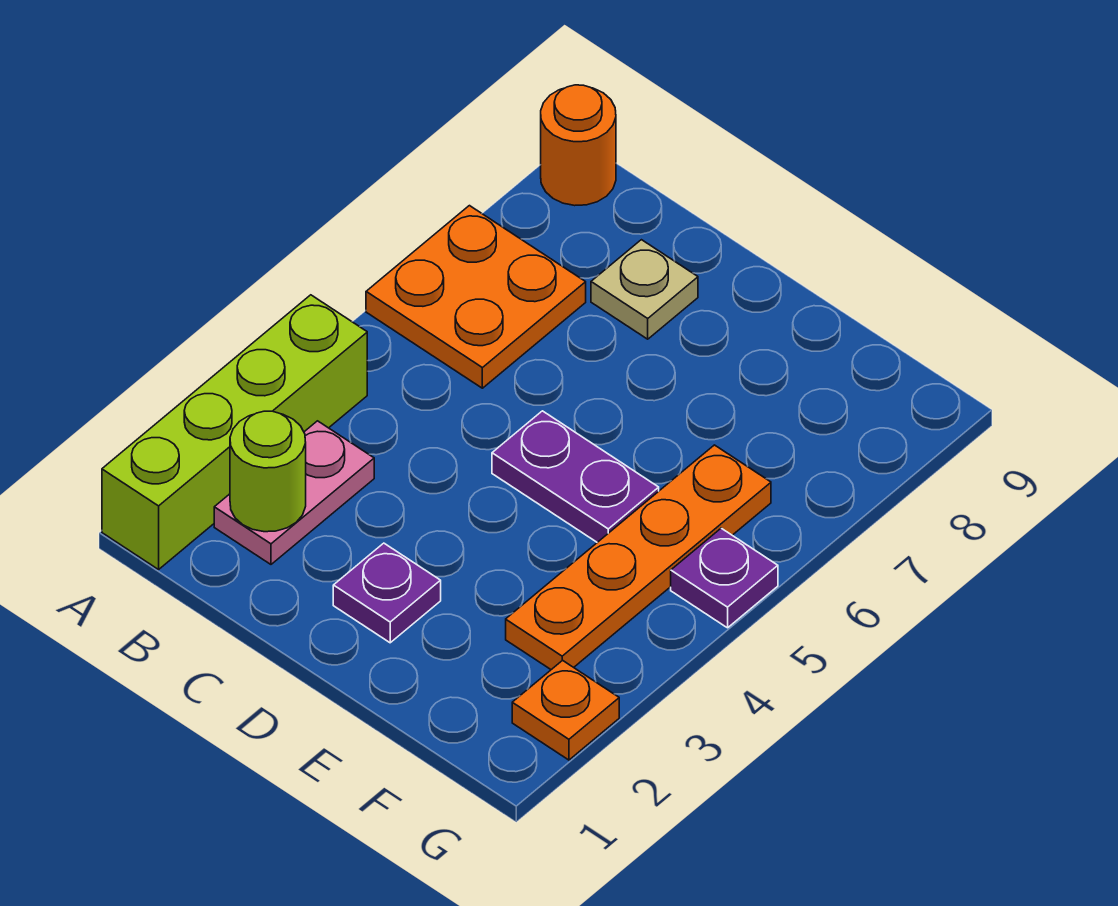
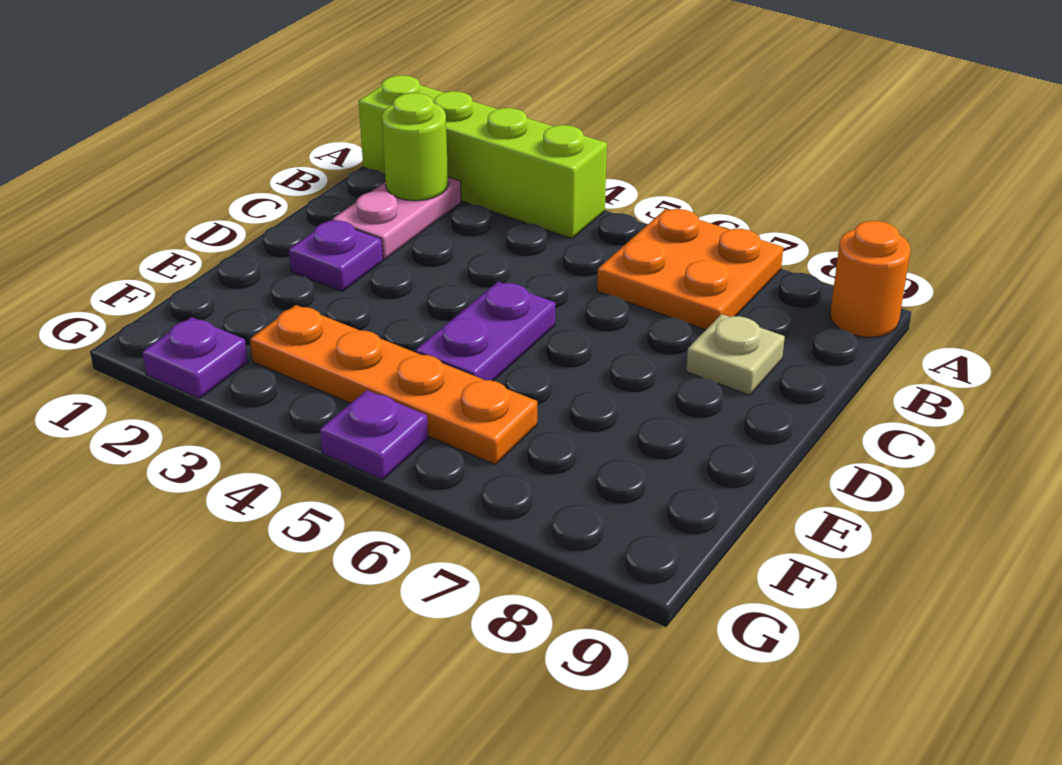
pink plate B2:B3 level 1 -> pink plate B2:C2 level 1
orange plate G2 level 1 -> purple plate G2 level 1

